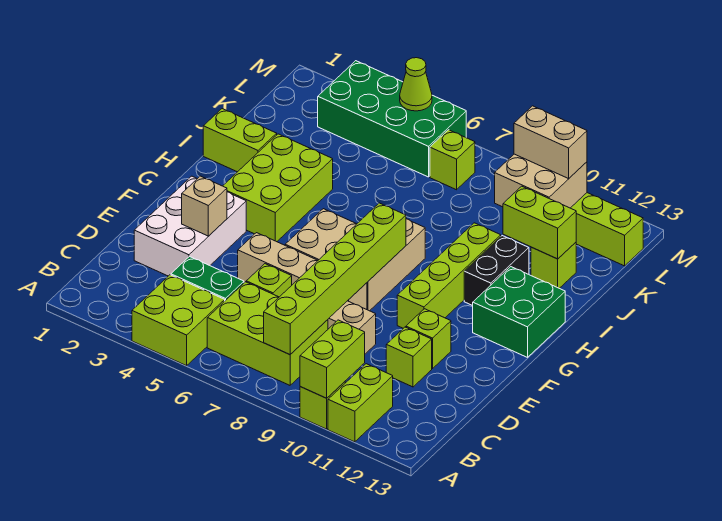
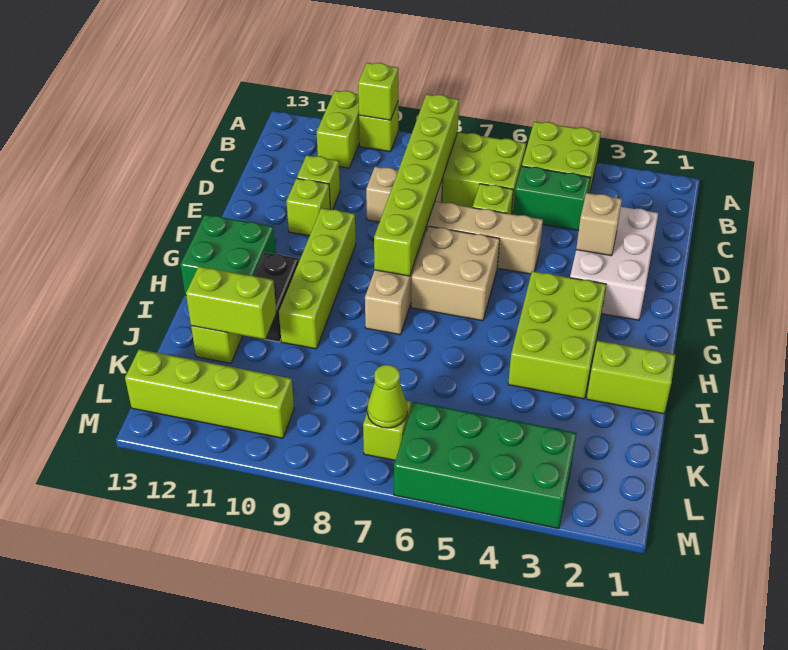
lime brick A10:B10 level 2 -> lime brick A10 level 2
tan brick K10:L11 level 2 -> none
tan brick L10:L11 level 3 -> none
lime cone M5 level 2 -> lime cone L7 level 2

